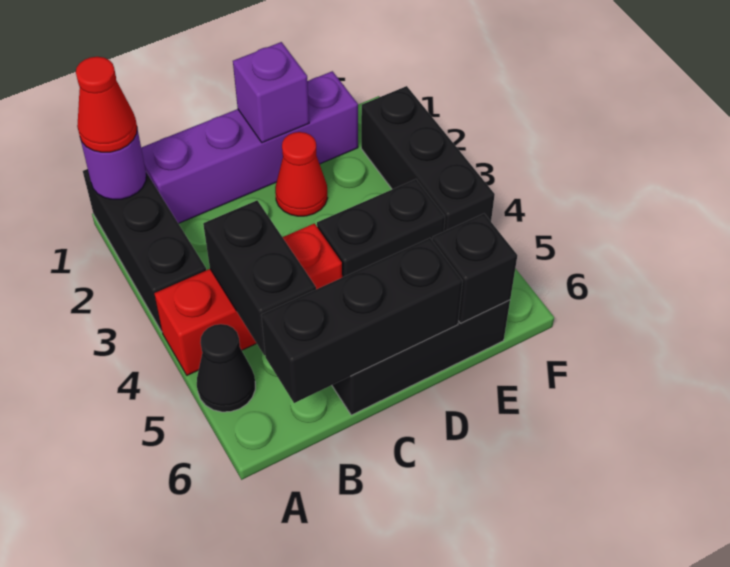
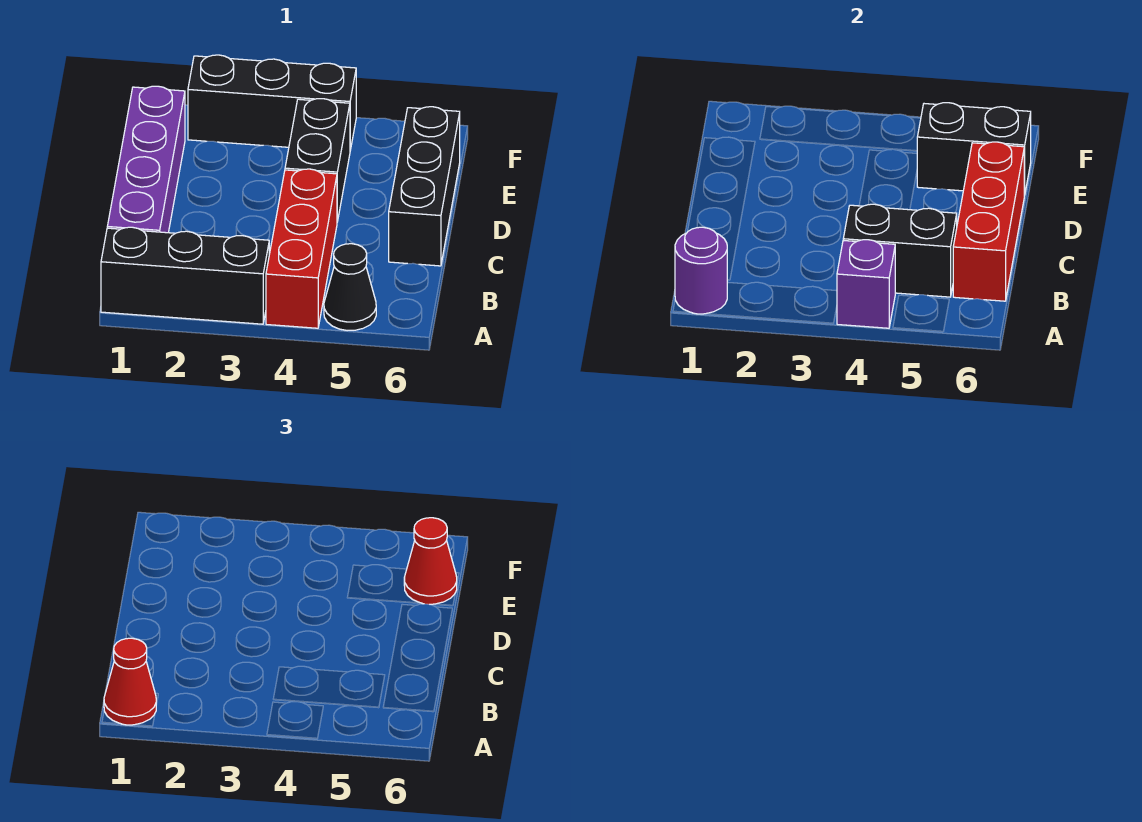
black brick B6:D6 level 2 -> red brick B6:D6 level 2
purple brick D1 level 2 -> purple brick A4 level 2
red cone D2 level 1 -> red cone E6 level 3
black brick E6 level 2 -> black brick E5:E6 level 2

